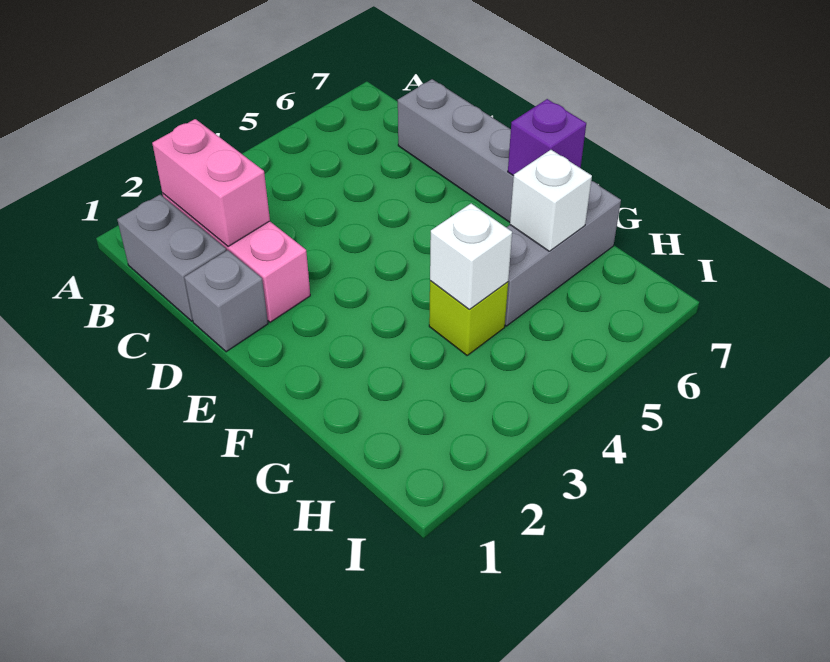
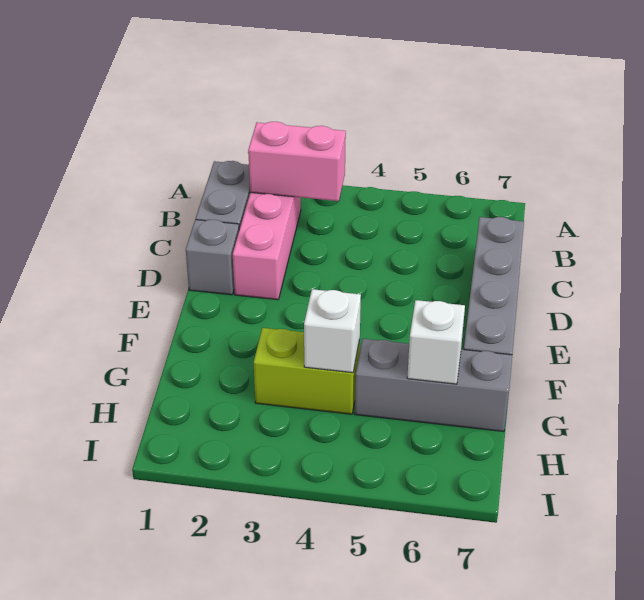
pink brick B2:C2 level 2 -> pink brick B2:B3 level 2
purple brick F7 level 2 -> none
lime brick G4 level 1 -> lime brick G3:G4 level 1

